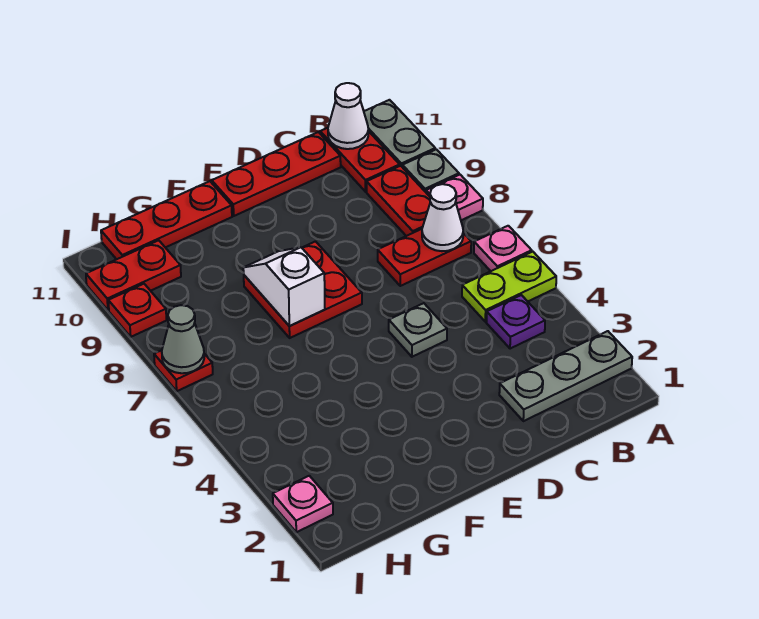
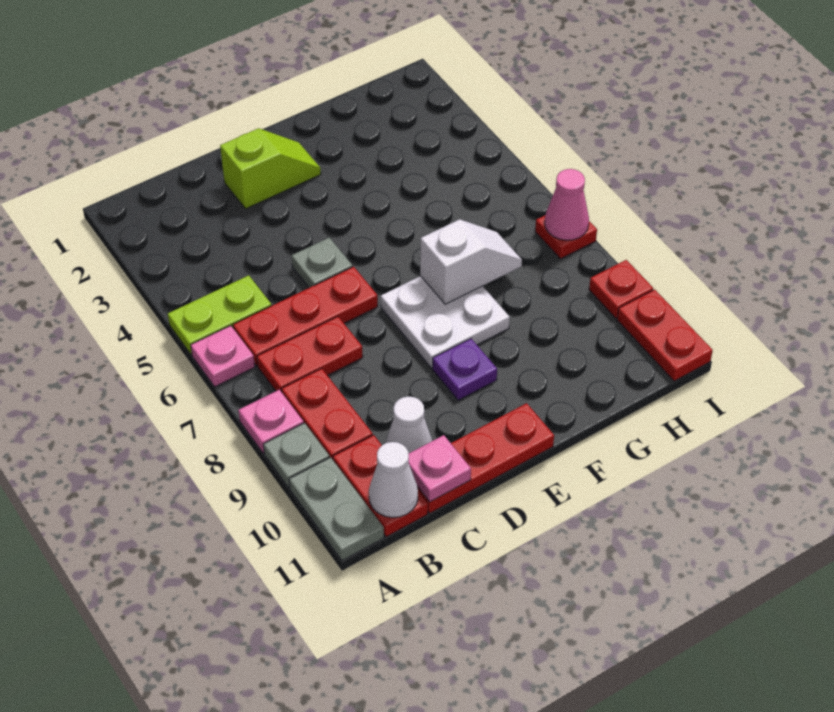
grey plate A2:C2 level 1 -> none
purple plate B4 level 1 -> purple plate E9 level 1
white cone B7 level 2 -> white cone C10 level 1
none -> lime slope D2:E2 level 1 top D
red plate E7:F8 level 1 -> white plate E7:F8 level 1
white slope F7:F8 level 2 top 7 -> white slope F7:G7 level 2 top F
red plate F11:H11 level 1 -> red plate B6:D6 level 1
red plate H10:I10 level 1 -> red plate I10:I11 level 1
pink plate I2 level 1 -> pink plate C11 level 2
grey cone I7 level 2 -> pink cone I7 level 2

